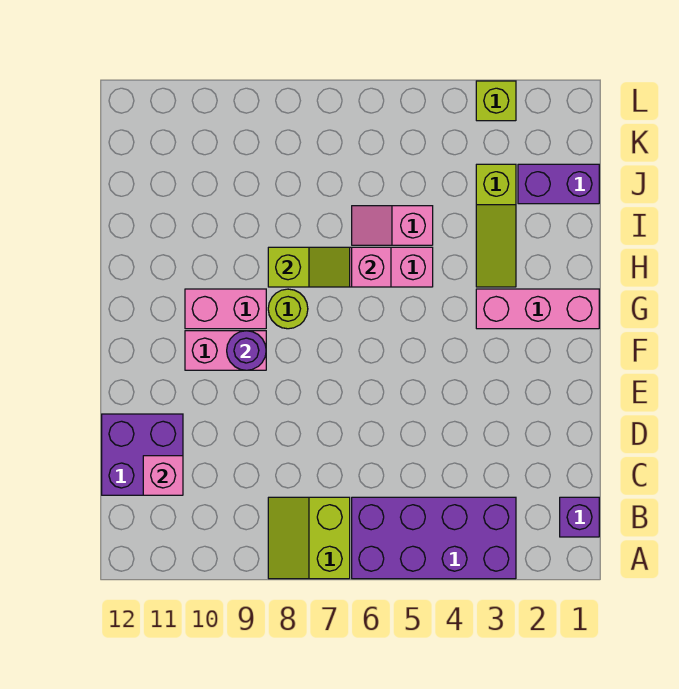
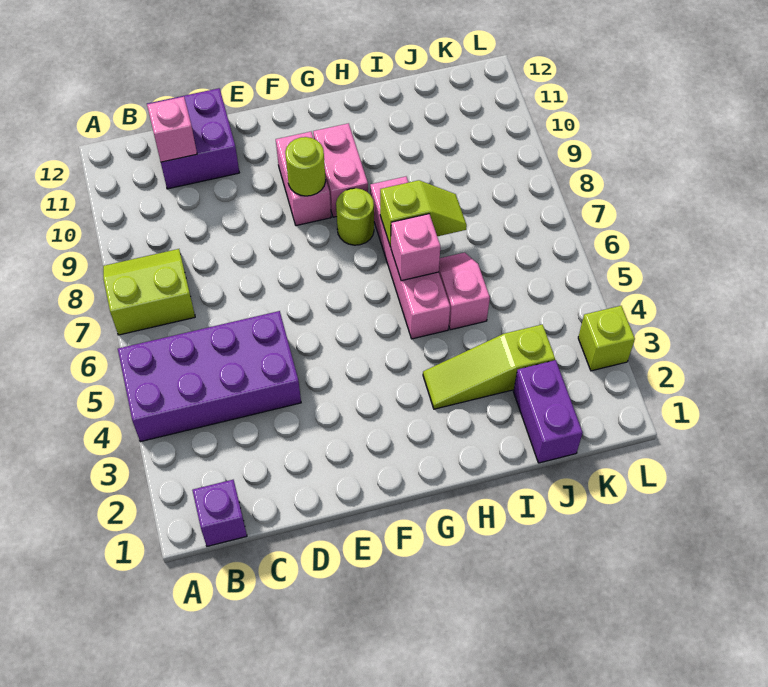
purple brick A3:B6 level 1 -> purple brick A4:D5 level 1
purple round brick F9 level 2 -> lime round brick F9 level 2
pink brick G1:G3 level 1 -> none
lime slope H7:H8 level 2 top 8 -> lime slope H7:I7 level 2 top H

